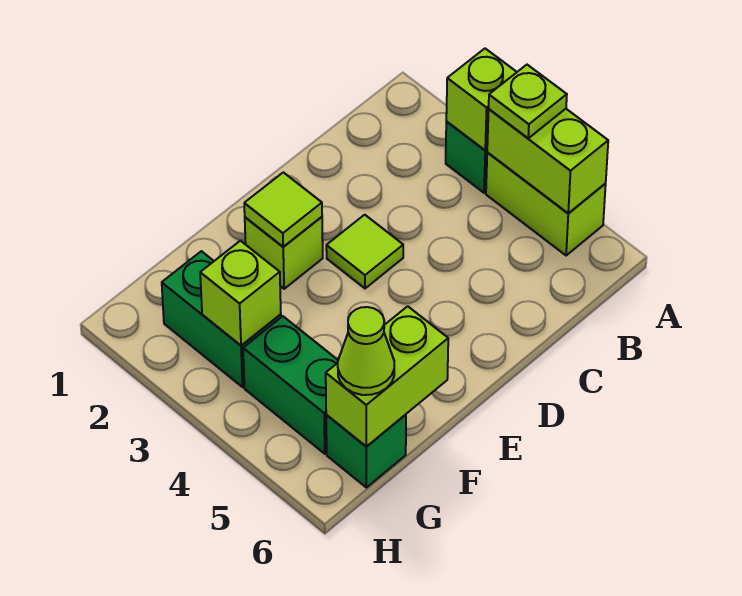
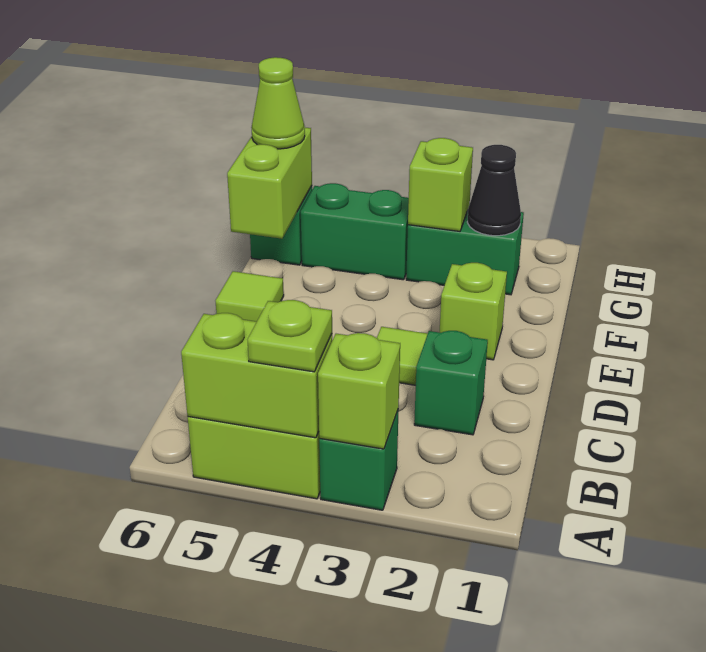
none -> green brick C2 level 1
lime tile E2 level 2 -> lime tile E6 level 1
none -> black cone G2 level 2

